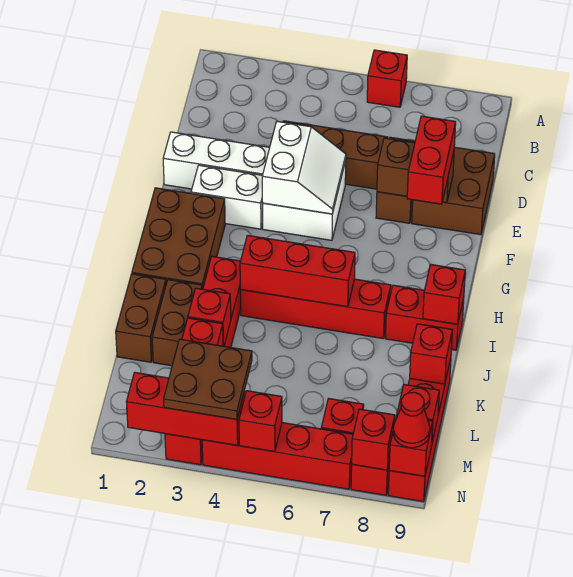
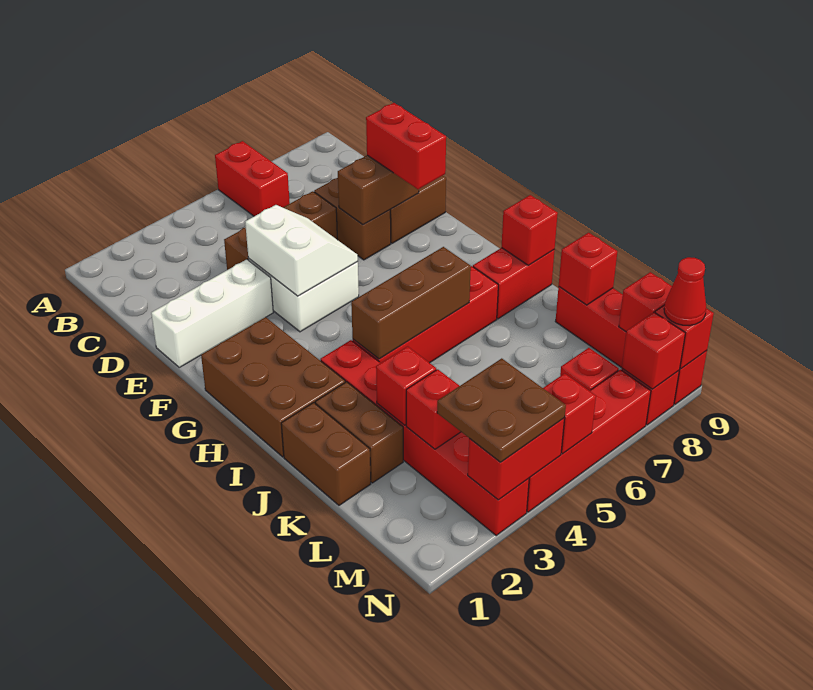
red brick A6 level 1 -> red brick A6:B6 level 1
white brick F2:F3 level 1 -> none
red brick I4:I6 level 2 -> brown brick I4:I6 level 2
red brick N2:N4 level 2 -> red brick N3:N4 level 2

